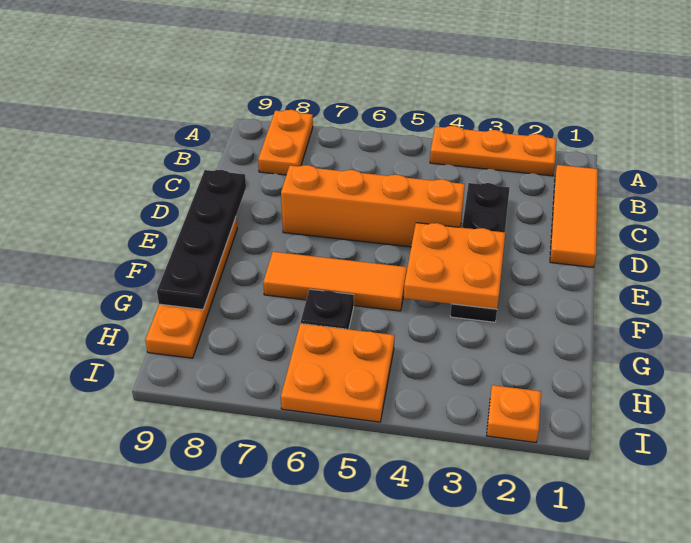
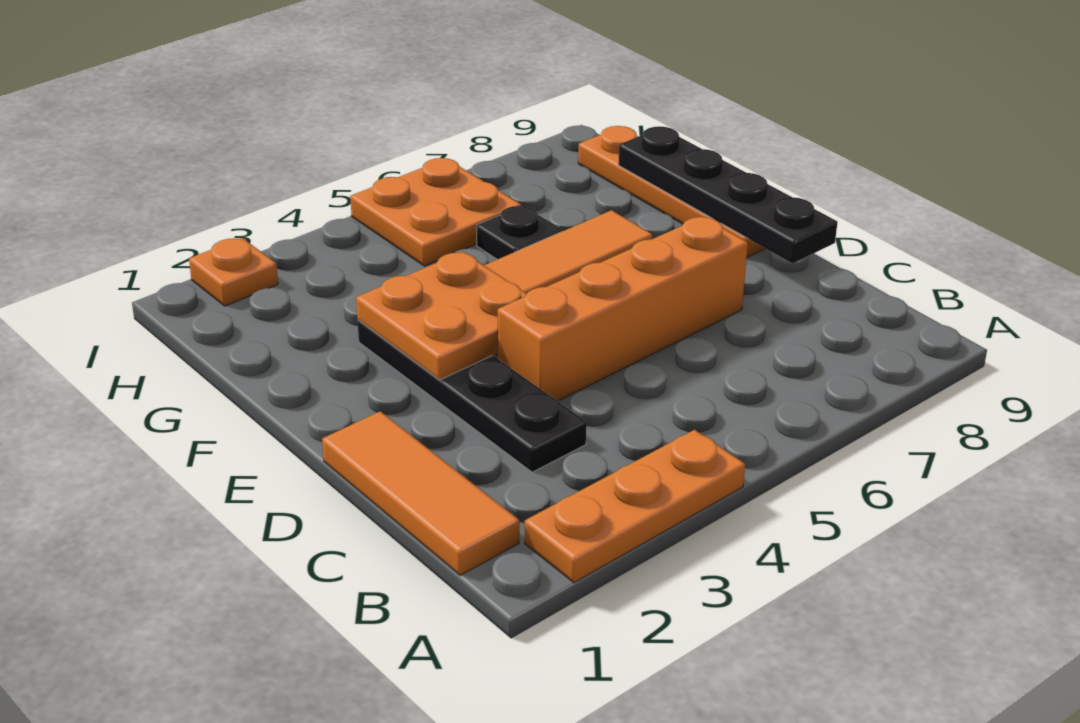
orange plate A8:B8 level 1 -> none

